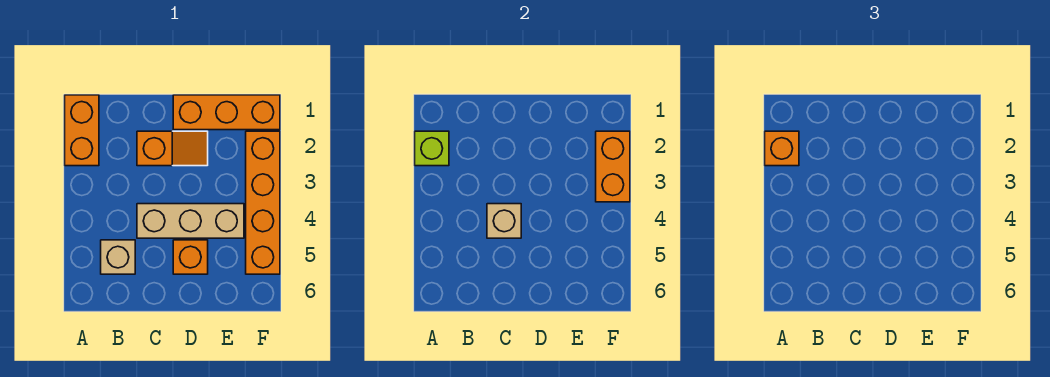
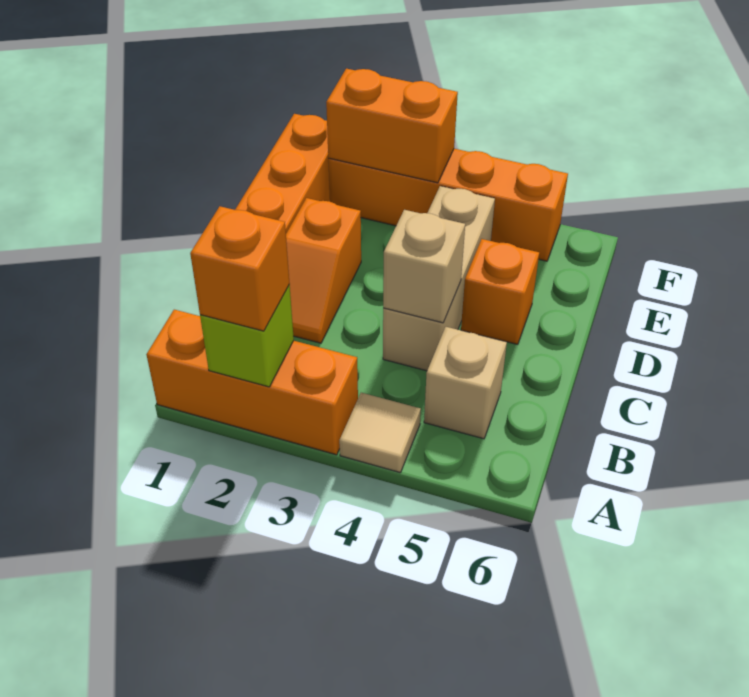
orange brick A1:A2 level 1 -> orange brick A1:A3 level 1
none -> tan tile A4 level 1
orange slope C2:D2 level 1 top C -> orange slope C2:D2 level 1 top D

